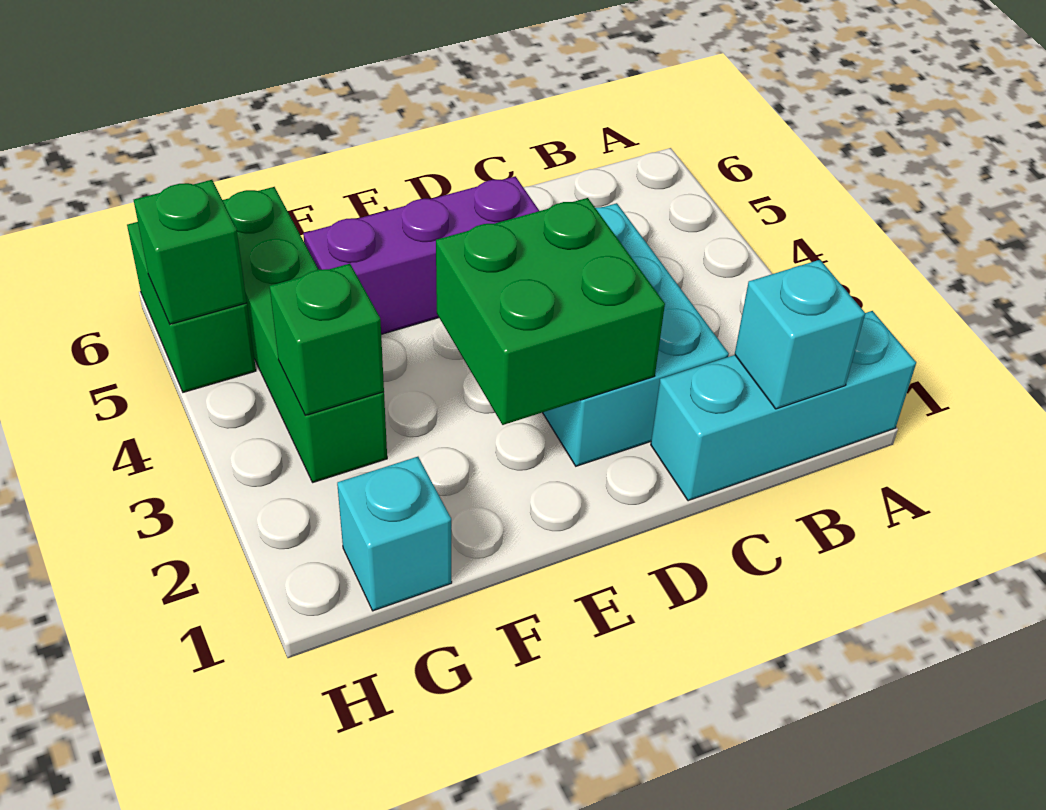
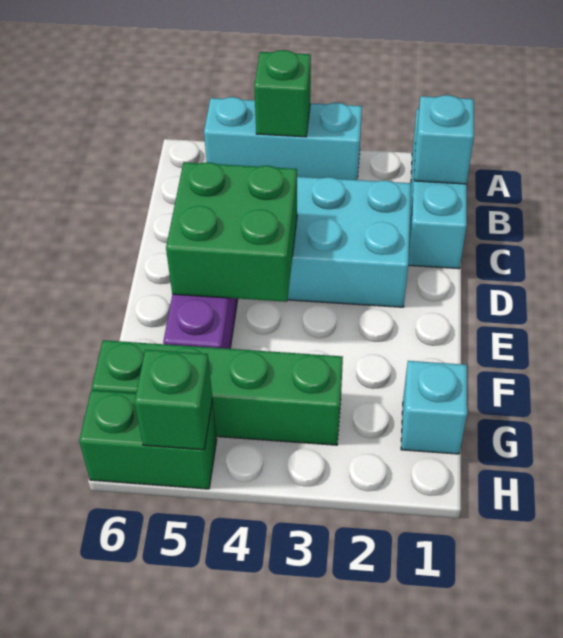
none -> cyan brick A3:A5 level 1
green brick D2:E3 level 2 -> green brick D4:E5 level 2
green brick G3 level 2 -> green brick A4 level 2

